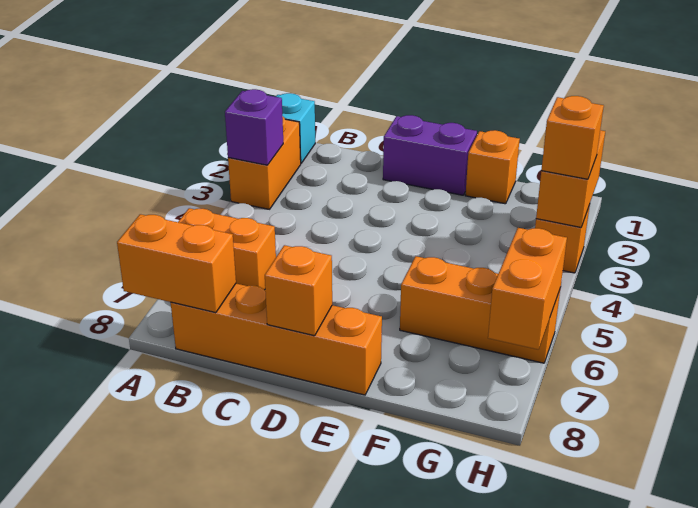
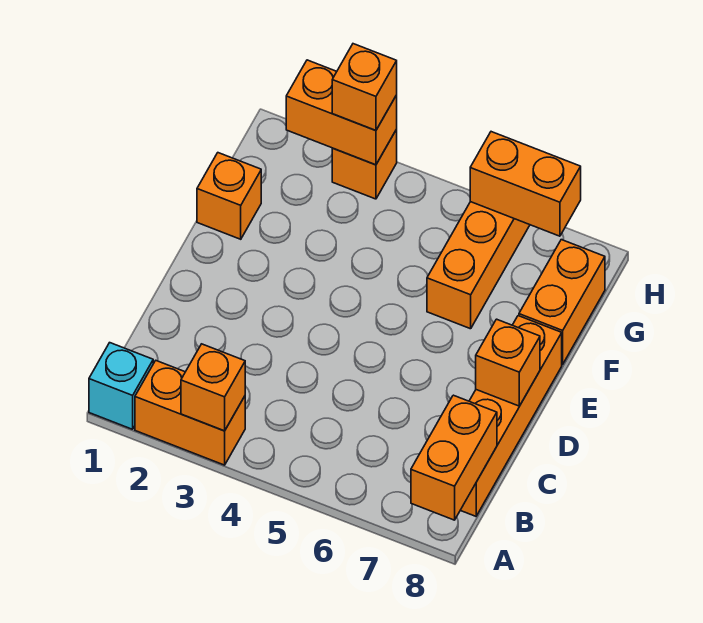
purple brick A3 level 2 -> orange brick A3 level 2
orange brick A6:B6 level 1 -> orange brick F8:G8 level 1
purple brick D1:E1 level 1 -> none

